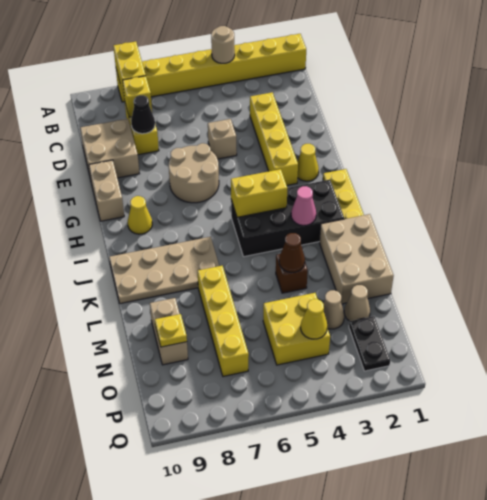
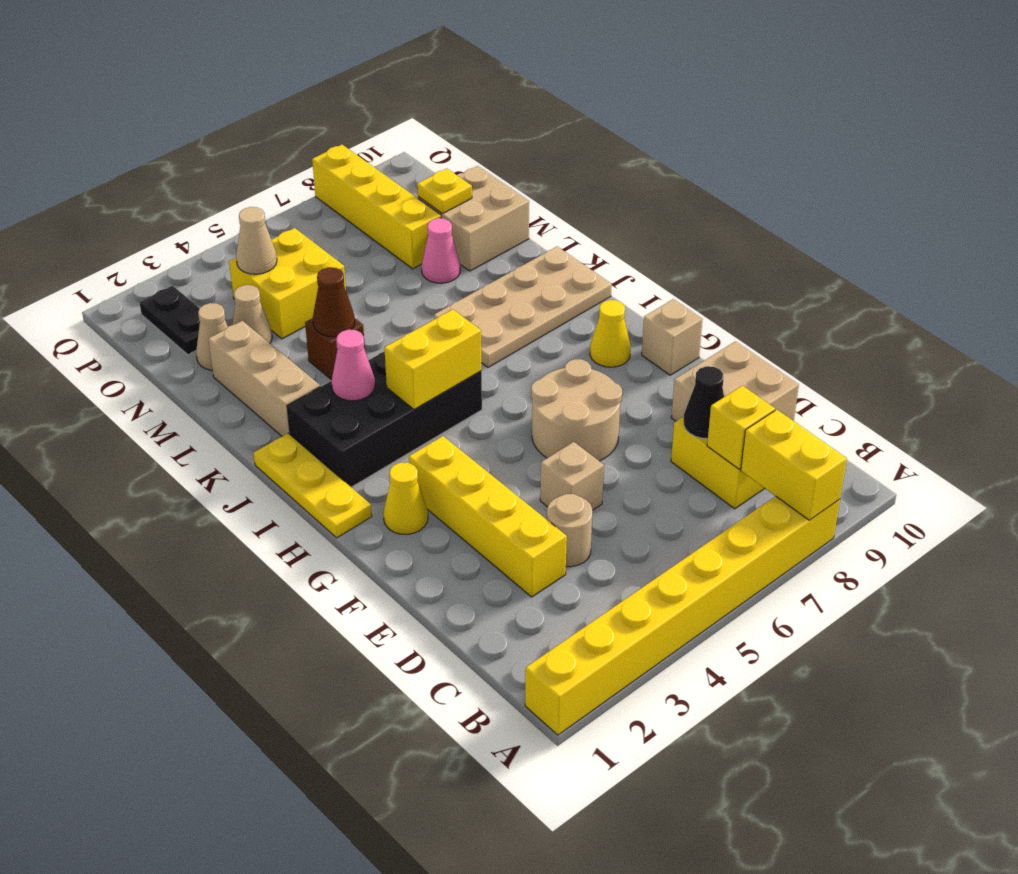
tan round brick A4 level 2 -> tan round brick D4 level 1
tan brick F10:G10 level 1 -> tan brick G10 level 1
tan brick K1:M2 level 1 -> tan brick K2:M2 level 1
yellow brick L7:O7 level 1 -> yellow brick N8:Q8 level 1
none -> pink cone M8 level 1
tan brick M9:N9 level 1 -> tan brick M9:N10 level 1
yellow cone O4 level 2 -> tan cone O4 level 2

